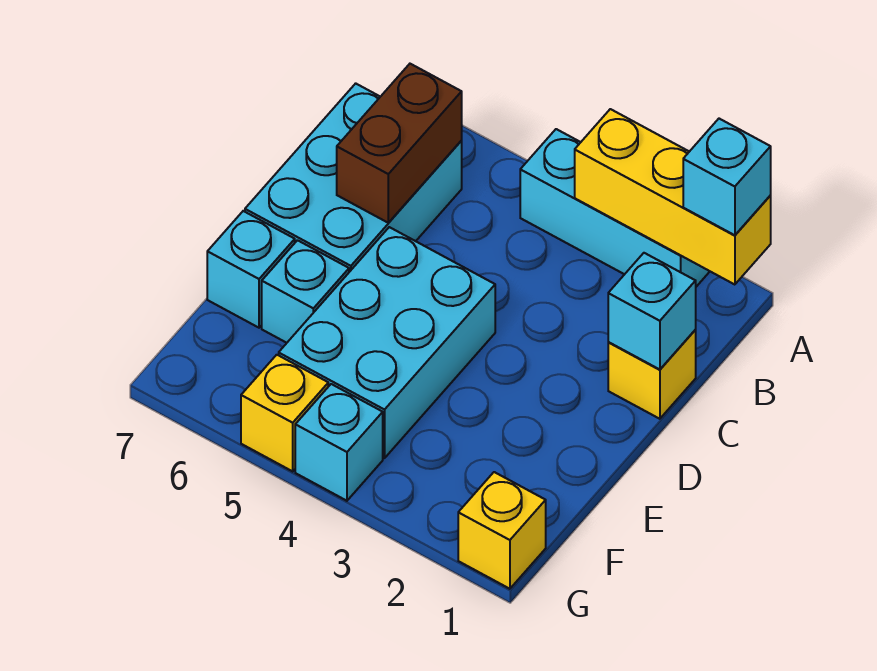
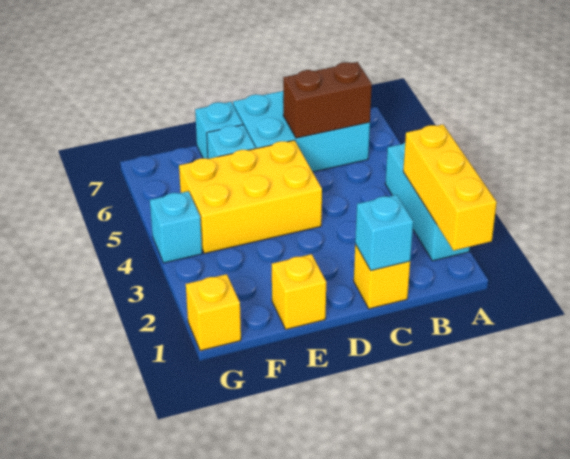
cyan brick A1 level 3 -> none
cyan brick D4:F5 level 1 -> yellow brick D4:F5 level 1
yellow brick G5 level 1 -> yellow brick E1 level 1

